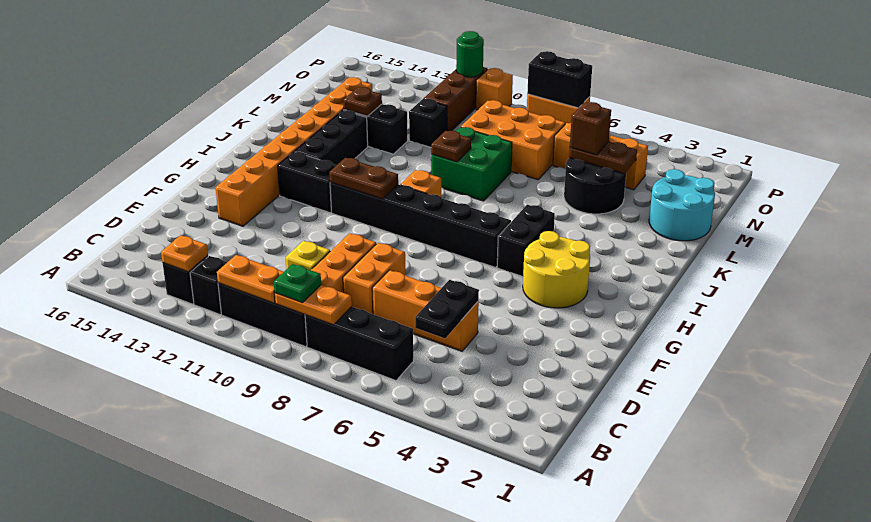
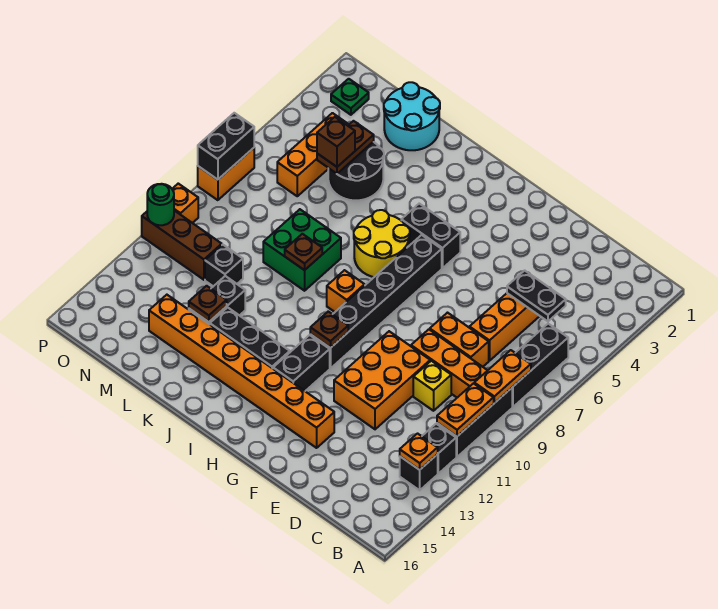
green plate B9 level 3 -> green plate O2 level 1
yellow round brick G3:H4 level 1 -> yellow round brick I6:J7 level 1
brown plate H10:H11 level 2 -> brown plate H11 level 2
orange brick M7:N9 level 1 -> orange brick E10:F12 level 1

